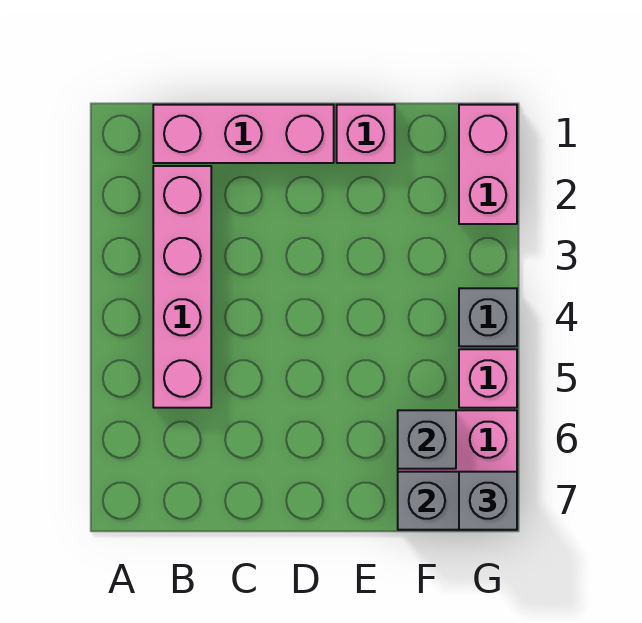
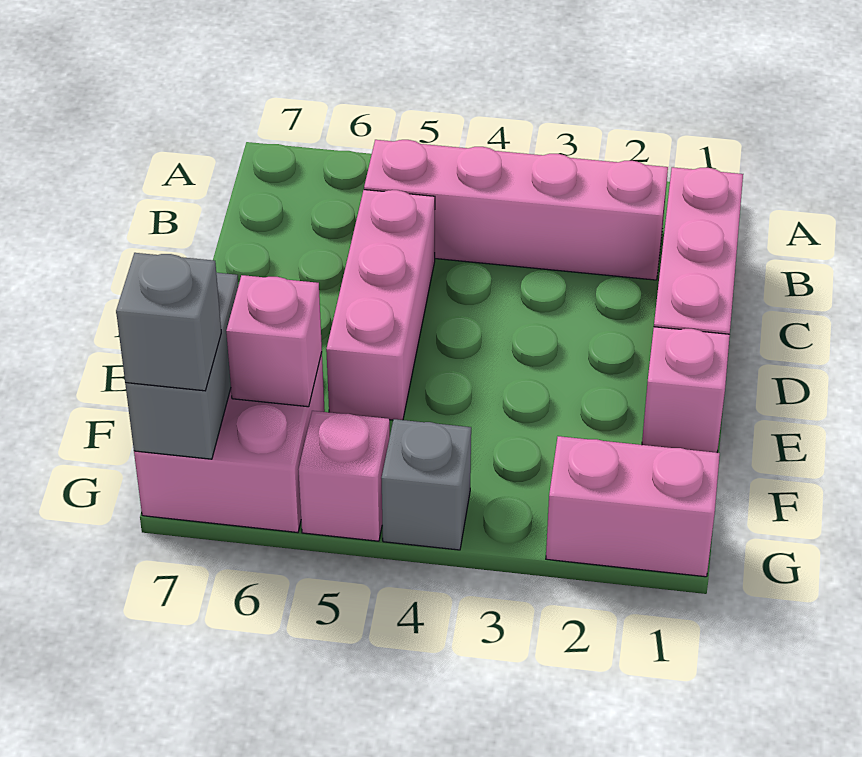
none -> pink brick C5:E5 level 1
grey brick F6 level 2 -> pink brick F6 level 2

